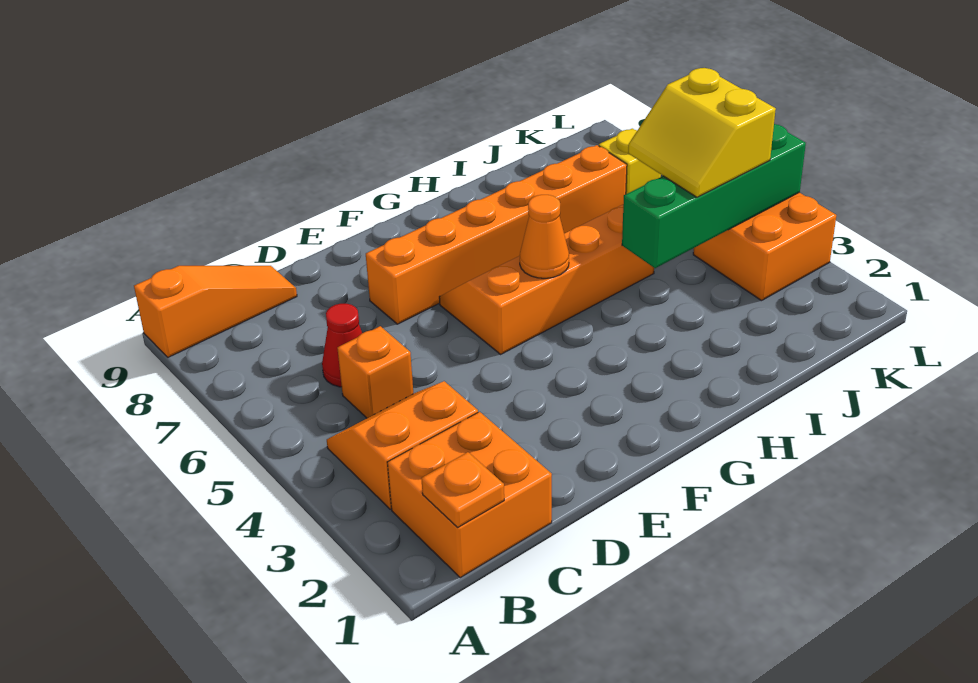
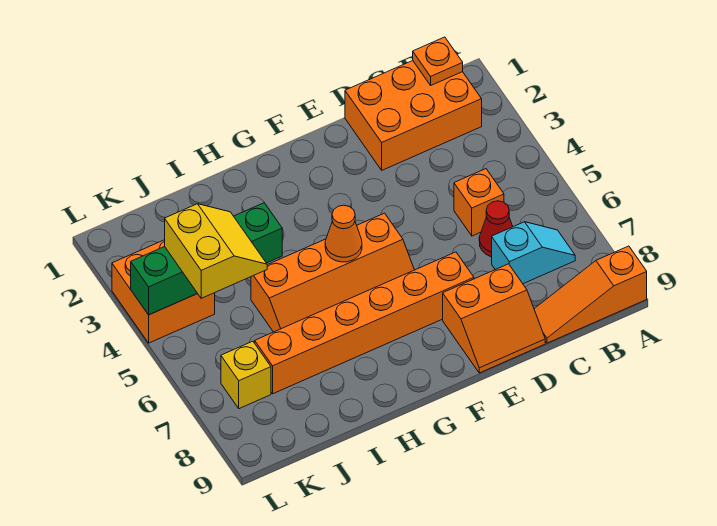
orange brick B1:C2 level 1 -> orange brick B1:D2 level 1
orange slope B3:C4 level 1 top 3 -> orange slope D8:E9 level 1 top 8
none -> cyan slope B7:C7 level 1 top C

